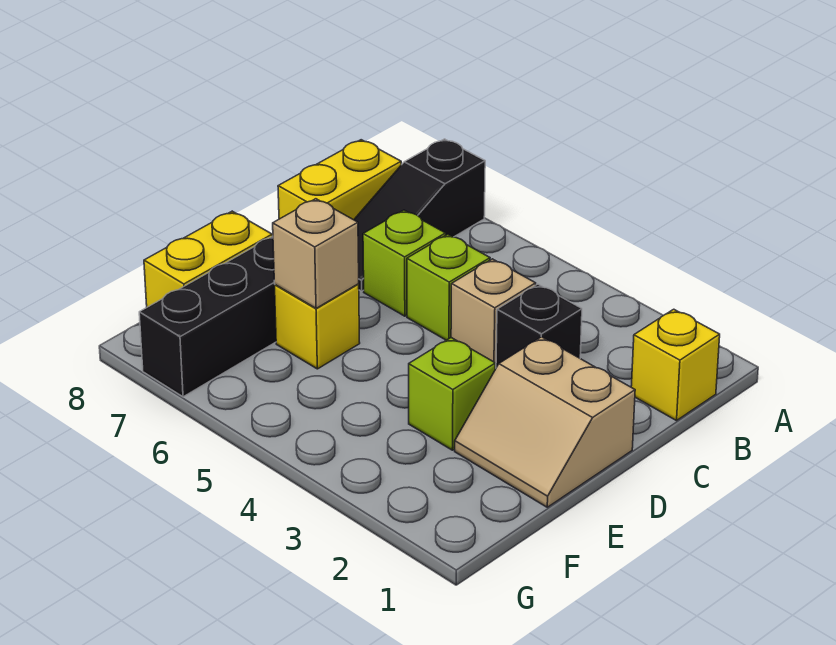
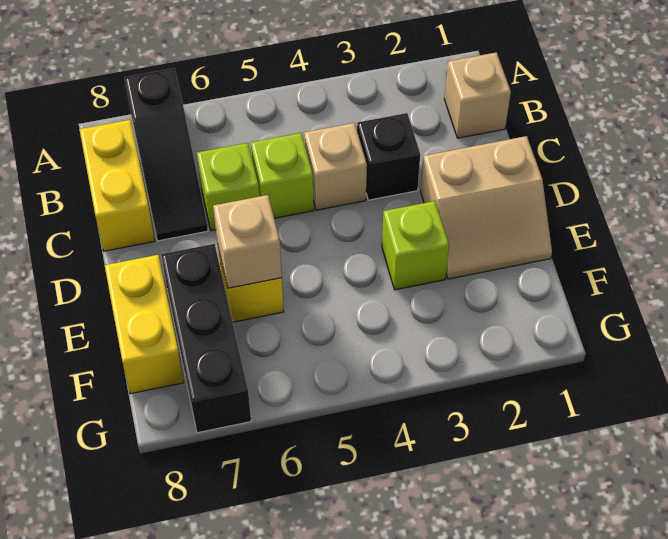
yellow brick B1 level 1 -> tan brick B1 level 1

